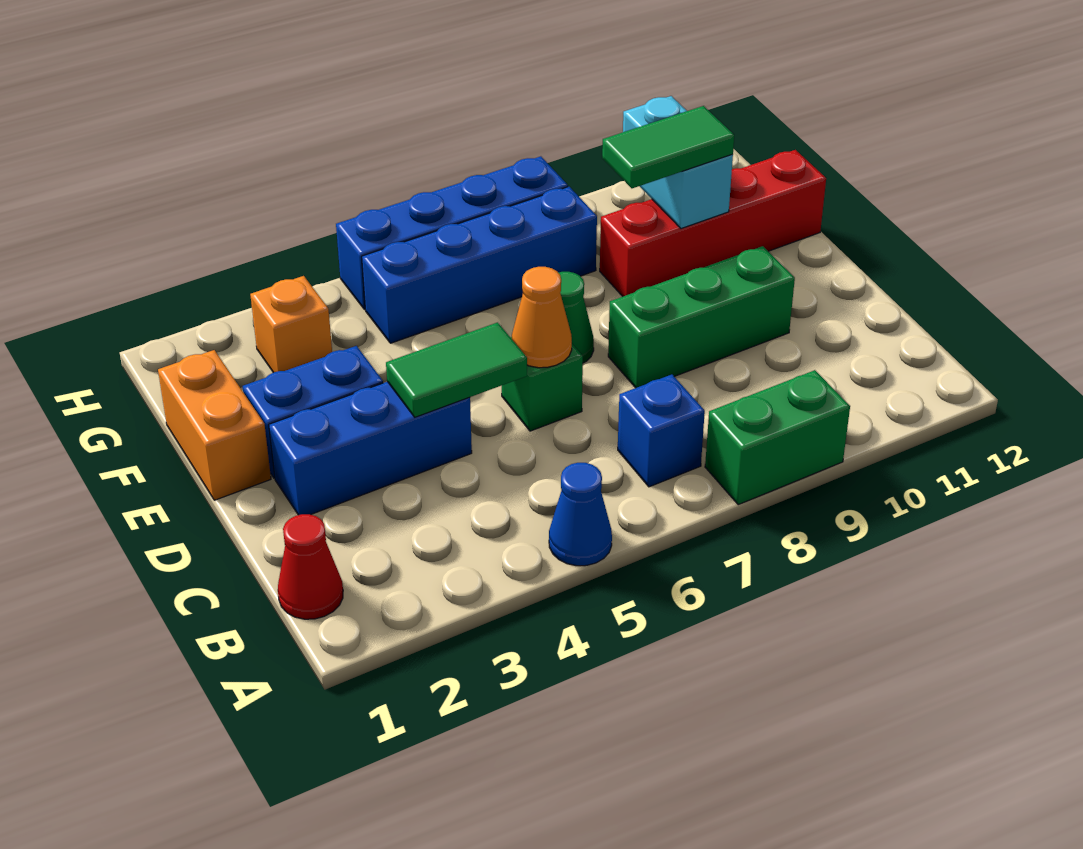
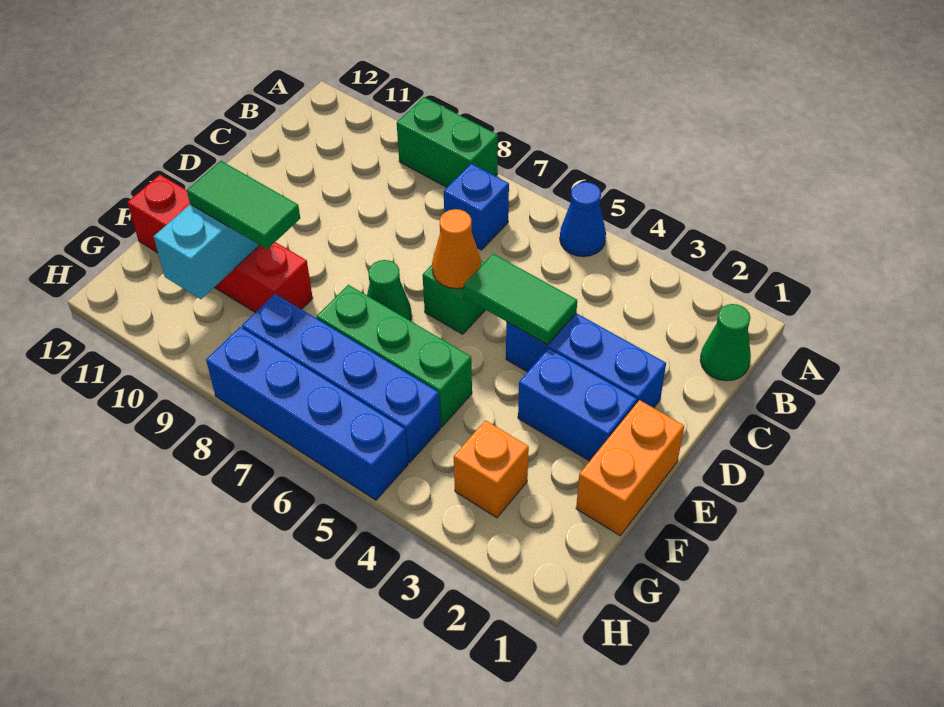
red cone B1 level 1 -> green cone B1 level 1
green brick D8:D10 level 1 -> green brick F5:F7 level 1

